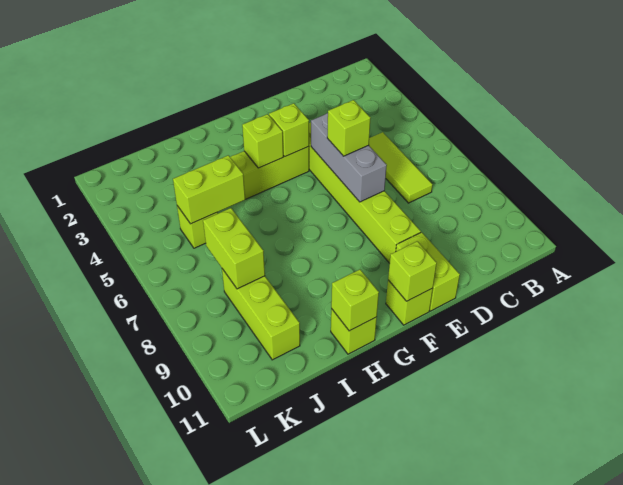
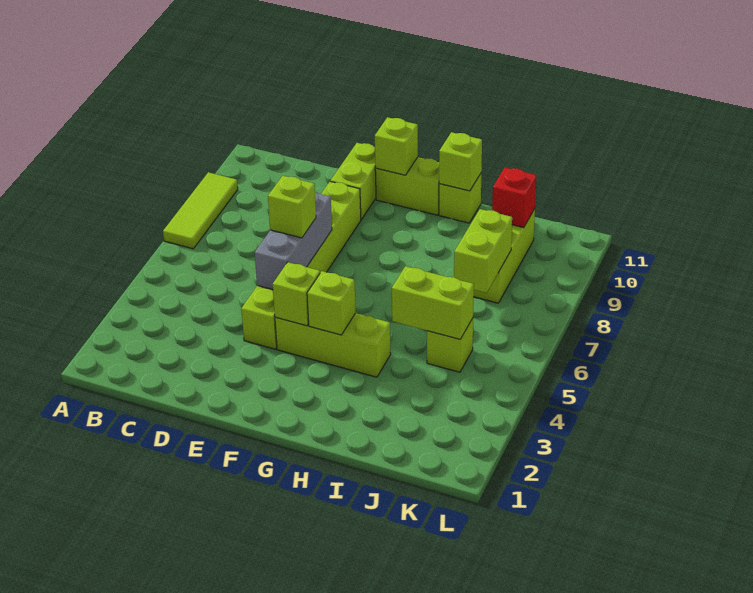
lime tile C5:C7 level 1 -> lime tile A7:A9 level 1
lime brick F11 level 1 -> lime brick F11:G11 level 1
none -> red brick J10 level 2

